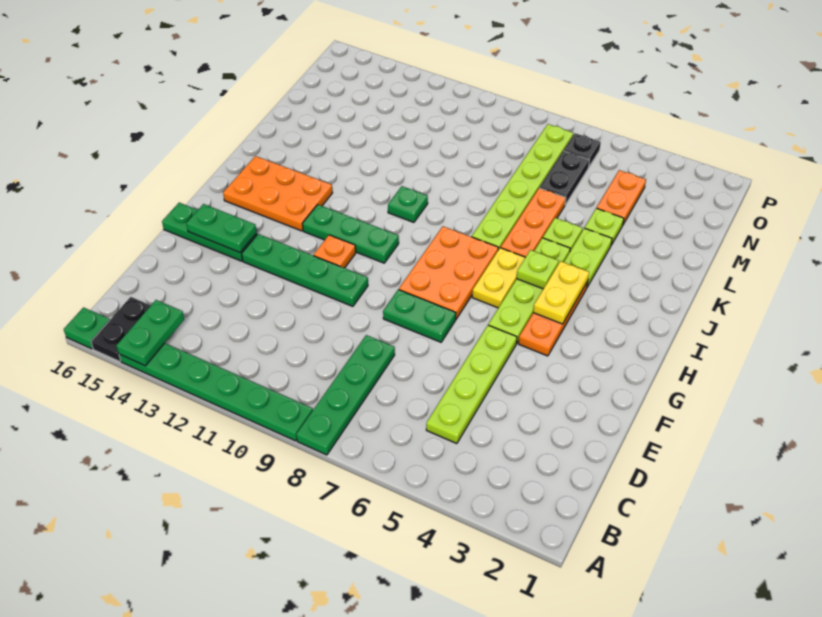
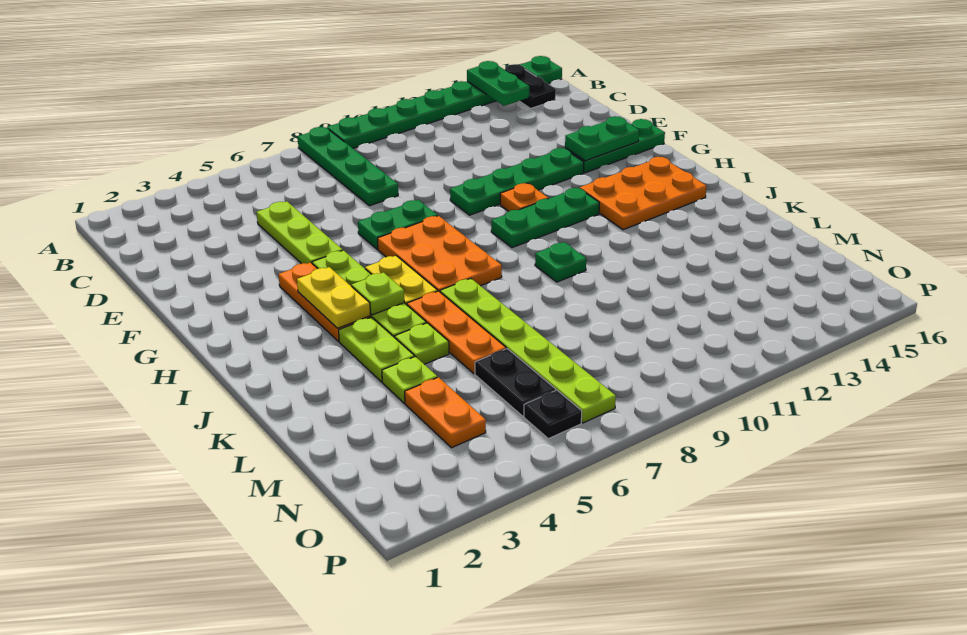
lime plate C5:F5 level 1 -> lime plate D5:F5 level 1

